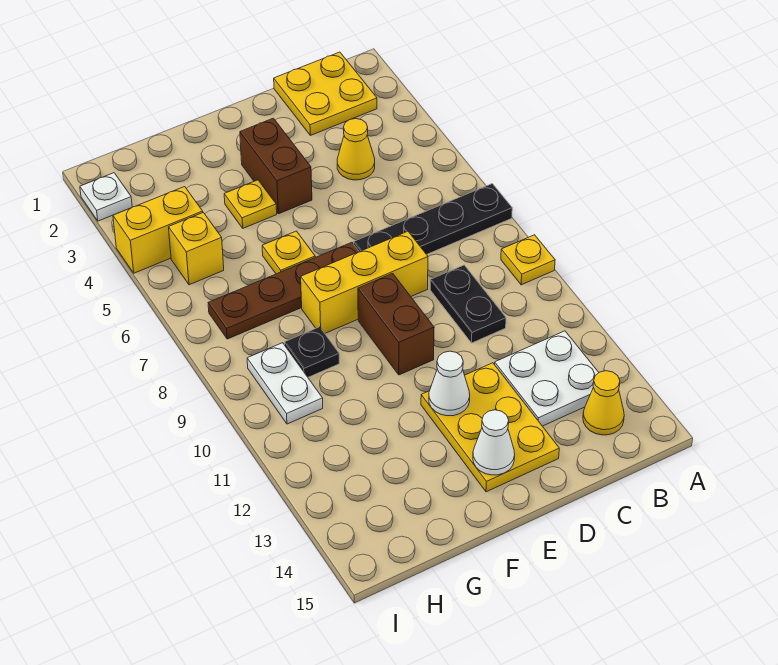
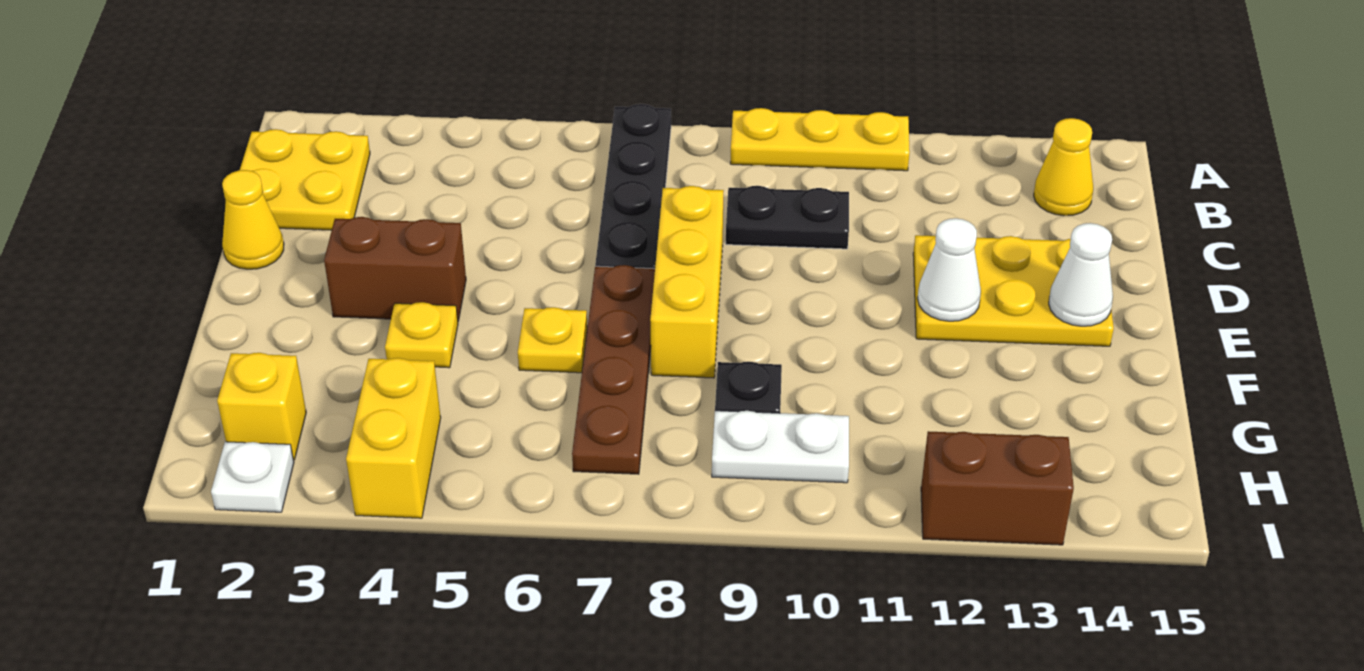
yellow plate A9 level 1 -> yellow plate A9:A11 level 1
white plate B12:C13 level 1 -> none
yellow cone C4 level 1 -> yellow cone D1 level 1
brown brick E9:E10 level 1 -> brown brick I12:I13 level 1
yellow brick H5 level 1 -> yellow brick H2 level 1

